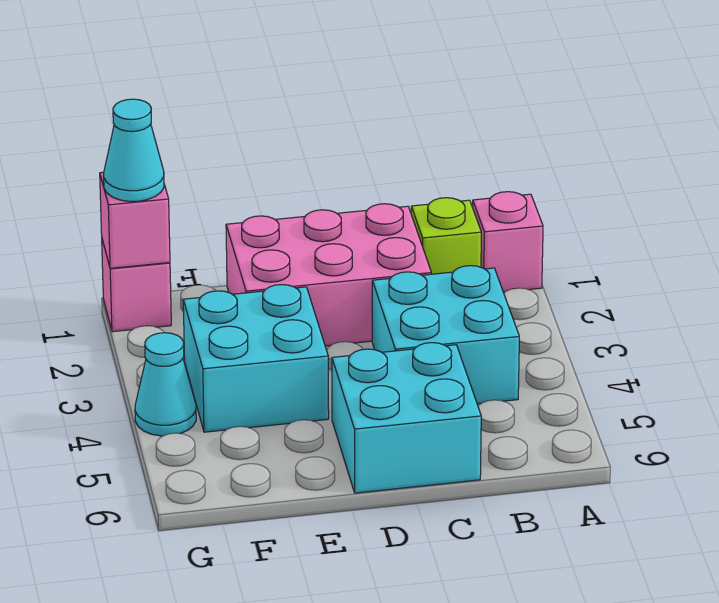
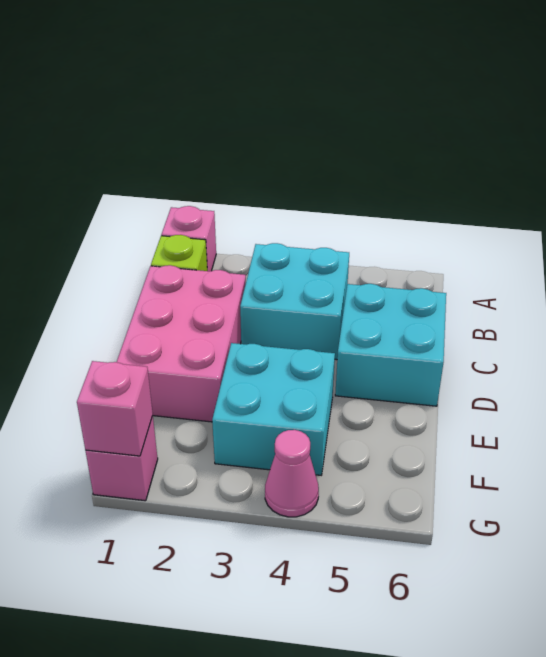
cyan cone G1 level 3 -> none
cyan cone G4 level 1 -> pink cone G4 level 1

